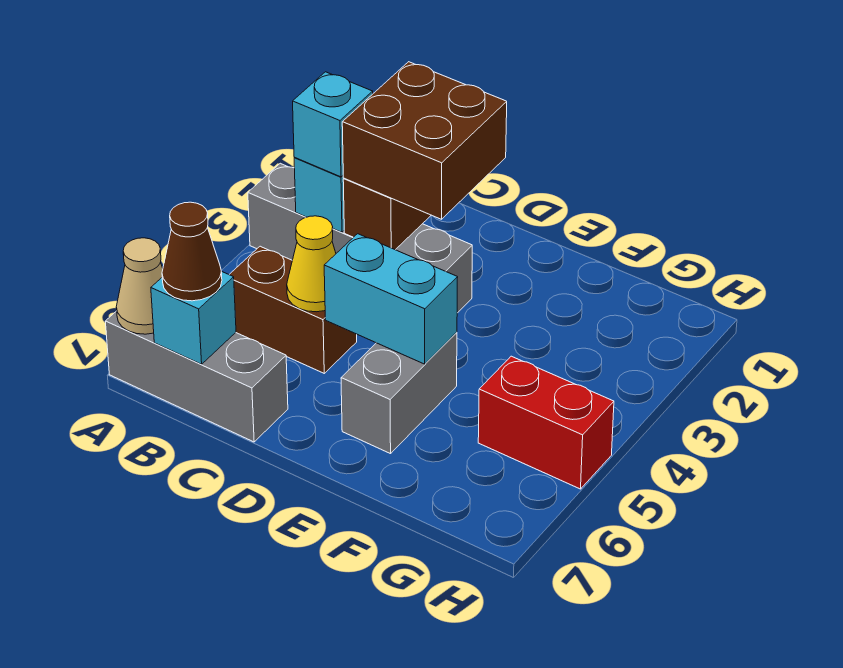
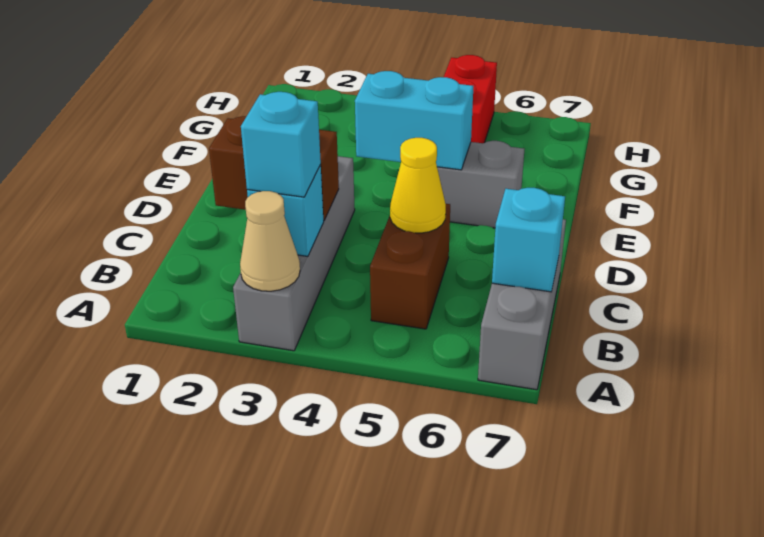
tan cone A7 level 2 -> tan cone A3 level 2
brown cone B7 level 3 -> none
brown brick C2:D3 level 3 -> none
cyan brick D5:E5 level 2 -> cyan brick E4:E5 level 2

